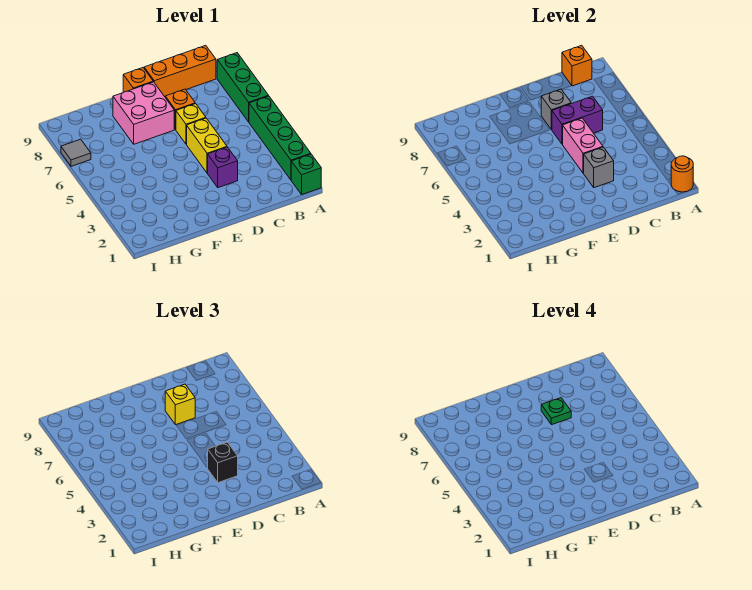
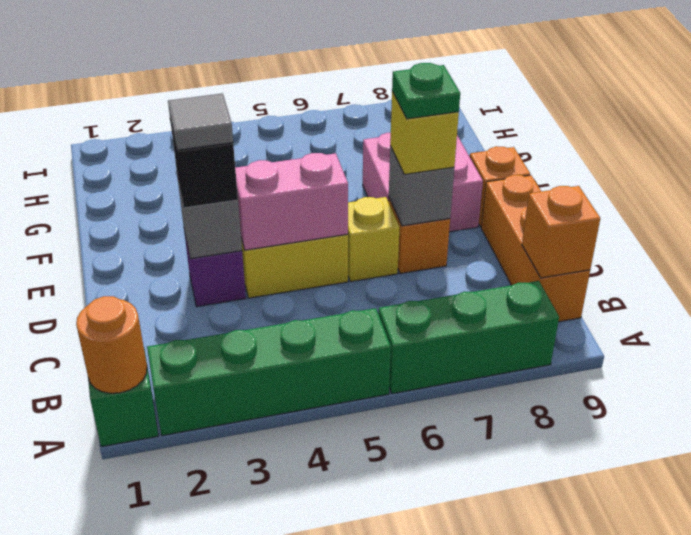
purple brick C6:D6 level 2 -> none
grey tile I7 level 1 -> grey tile D3 level 4

